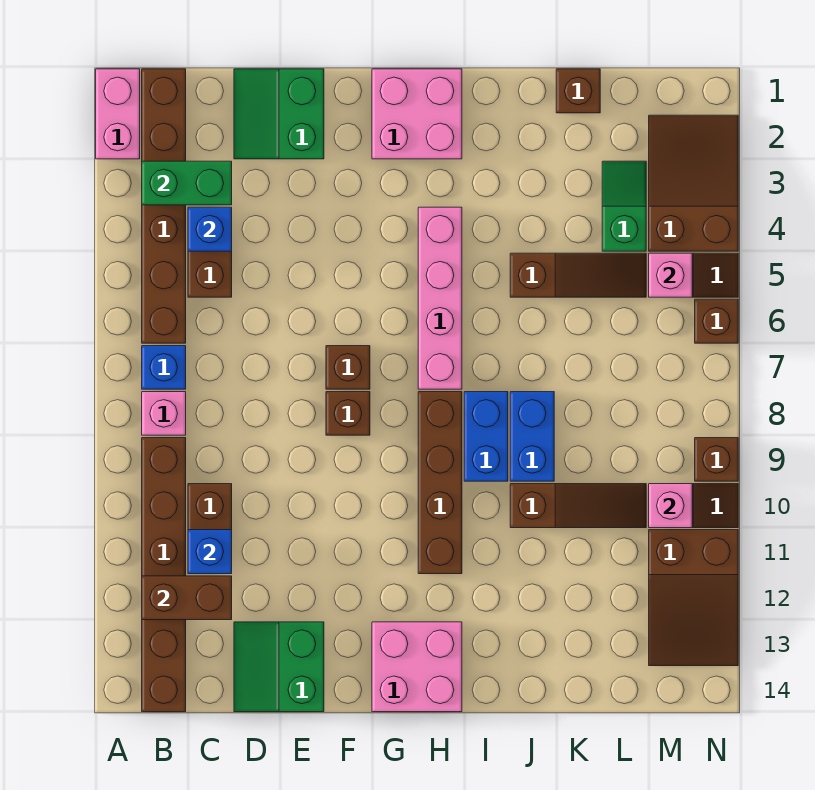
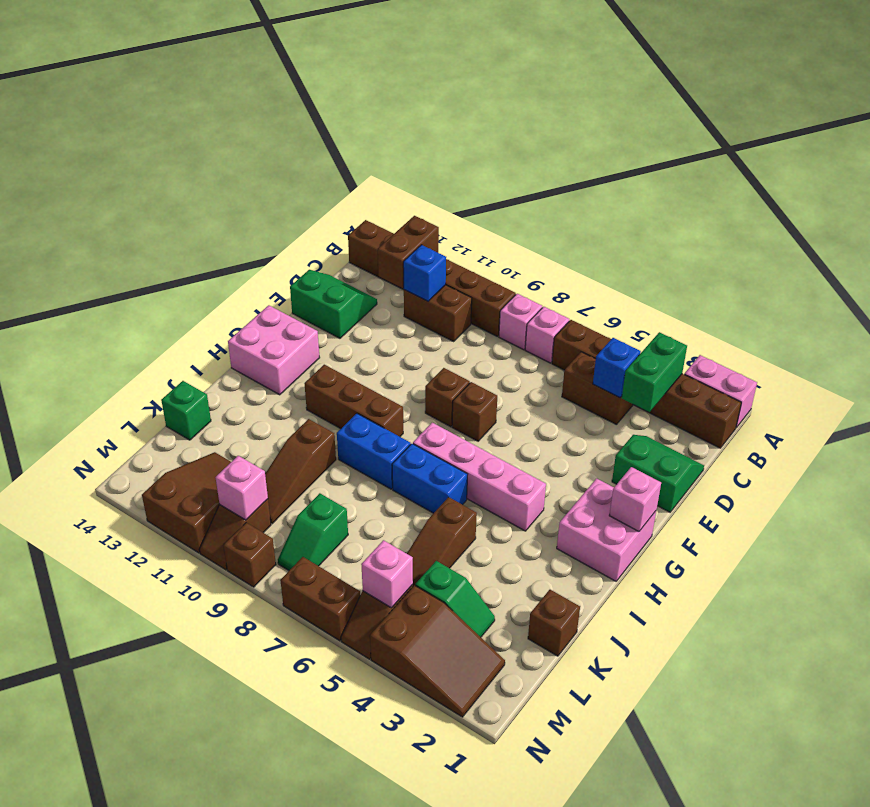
blue brick B7 level 1 -> pink brick B7 level 1
none -> pink brick G1 level 2
brown brick H8:H11 level 1 -> brown brick H9:H11 level 1
blue brick J8:J9 level 1 -> blue brick I6:I7 level 1
none -> green brick K14 level 1
none -> green slope L8:M8 level 1 top L
brown slope M11:N13 level 1 top 11 -> brown slope L11:N12 level 1 top N
brown brick N6 level 1 -> brown brick N6:N7 level 1

